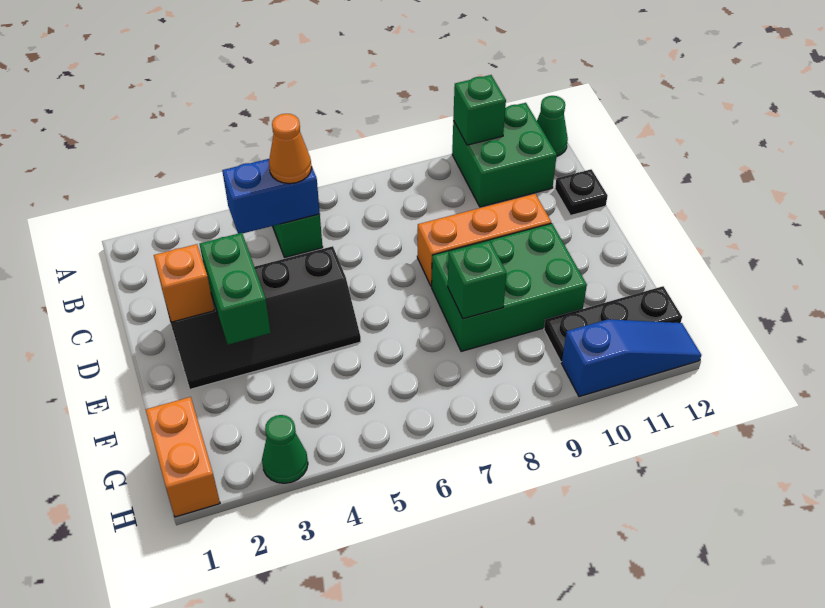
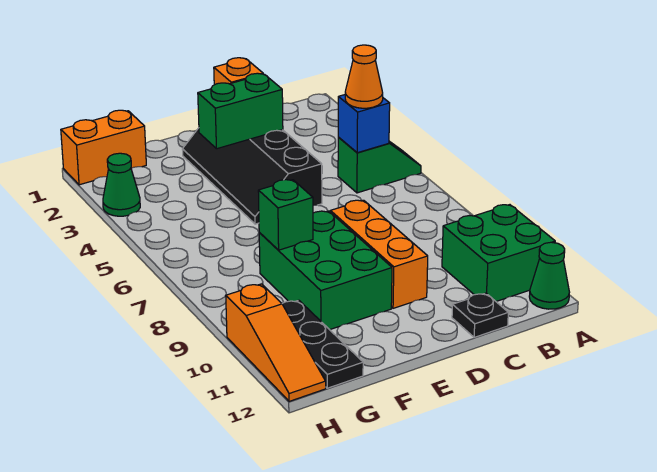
green brick A10 level 2 -> none
blue brick B4:B5 level 2 -> blue brick B5 level 2
blue slope H10:H12 level 1 top 10 -> orange slope H10:H12 level 1 top 10

